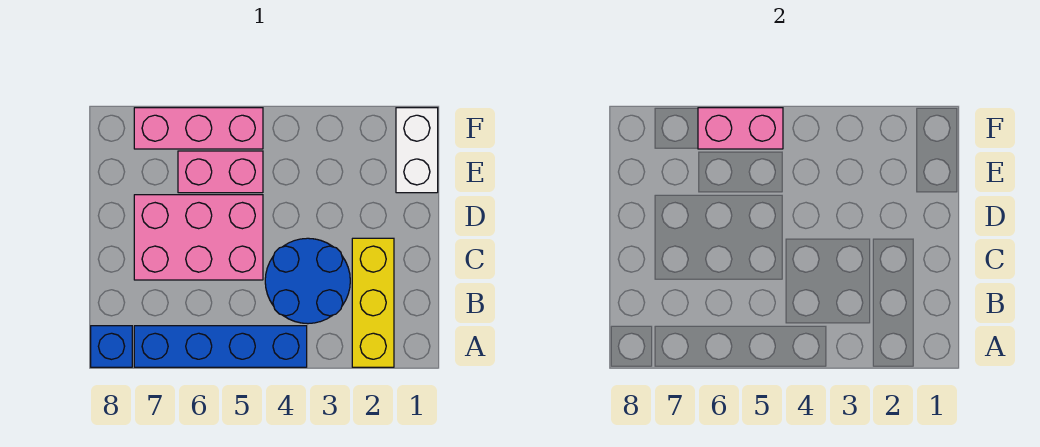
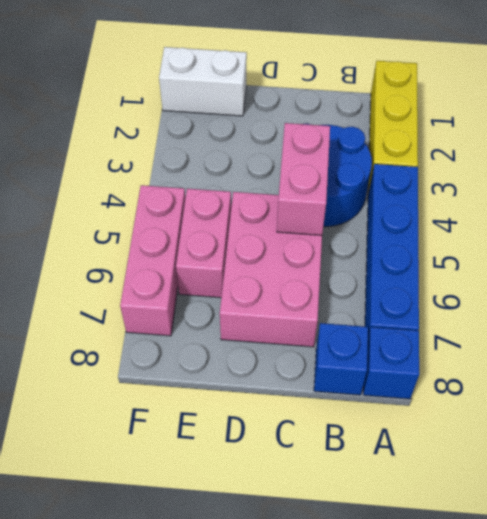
yellow brick A2:C2 level 1 -> yellow brick A1:A3 level 1
none -> blue brick B8 level 1
pink brick F5:F6 level 2 -> pink brick C4:C5 level 2

